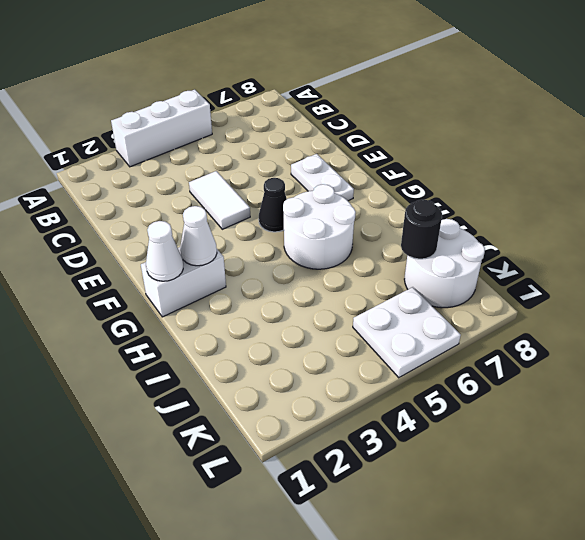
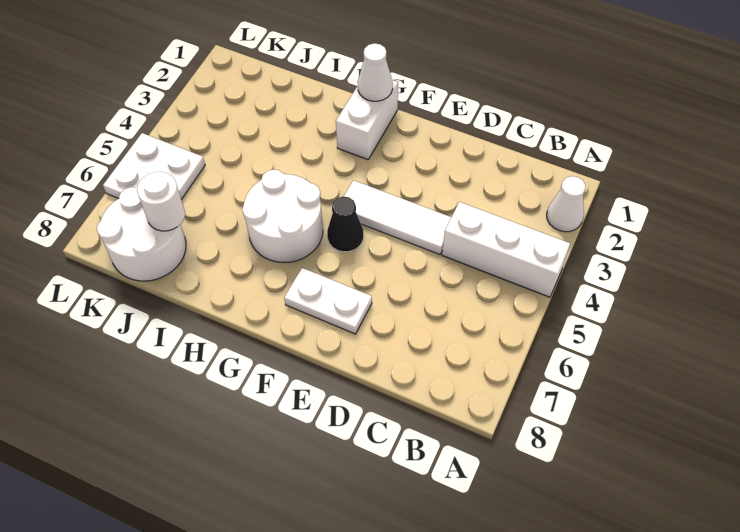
white brick A3:A5 level 1 -> white brick A4:C4 level 1
white tile D4:E4 level 1 -> white tile D4:F4 level 1
white cone G2 level 2 -> white cone A2 level 1
black round brick J7 level 2 -> white round brick J7 level 2

